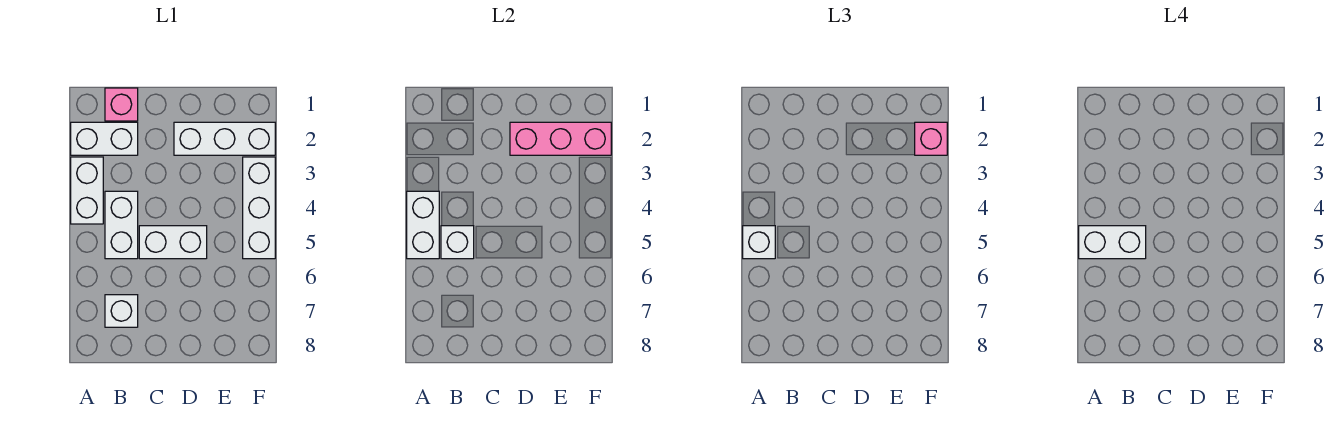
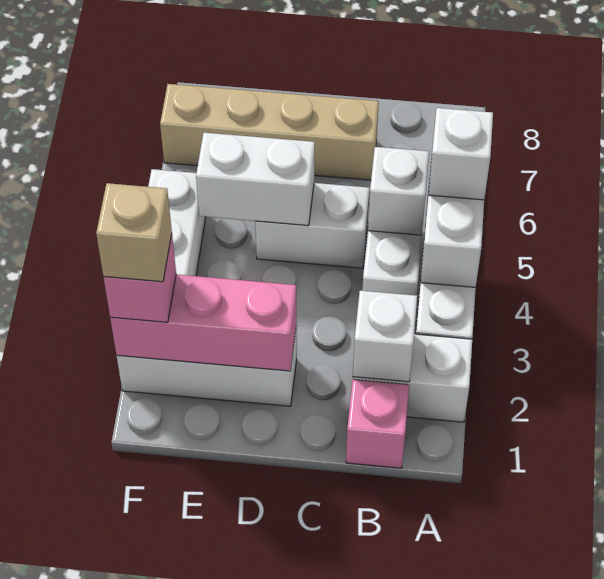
white brick A5:B5 level 4 -> white brick D5:E5 level 2
white brick B7 level 1 -> white brick B2 level 2
none -> tan brick C7:F7 level 1
none -> tan brick F2 level 4

